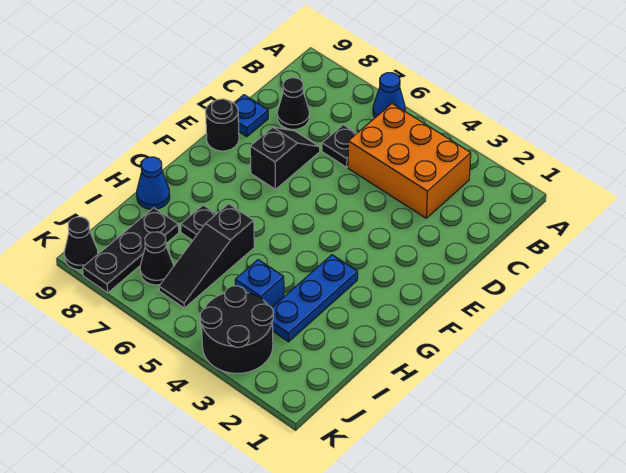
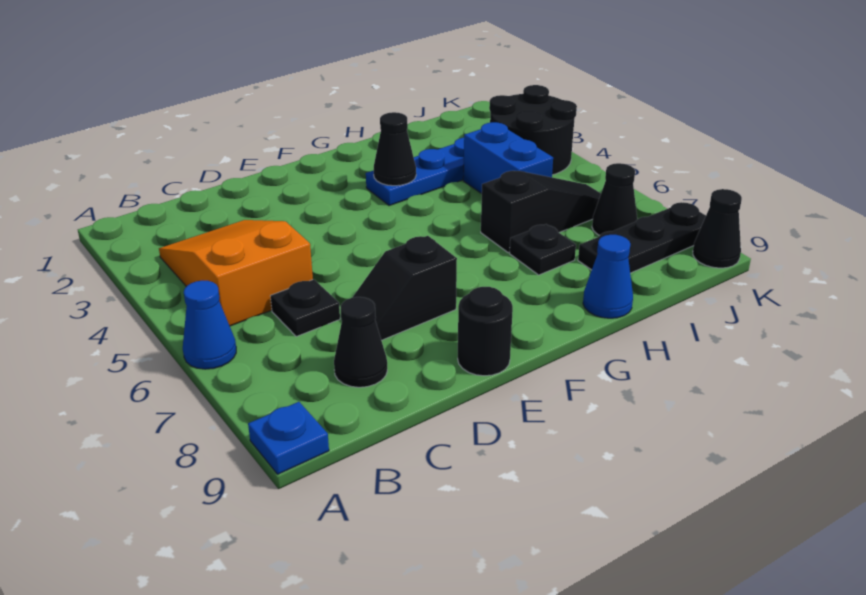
orange brick B3:C5 level 1 -> orange slope B3:C5 level 1 top 5
blue plate D9 level 1 -> blue plate A9 level 1
none -> black cone G3 level 2
blue brick I4 level 1 -> blue brick I4:I5 level 1

